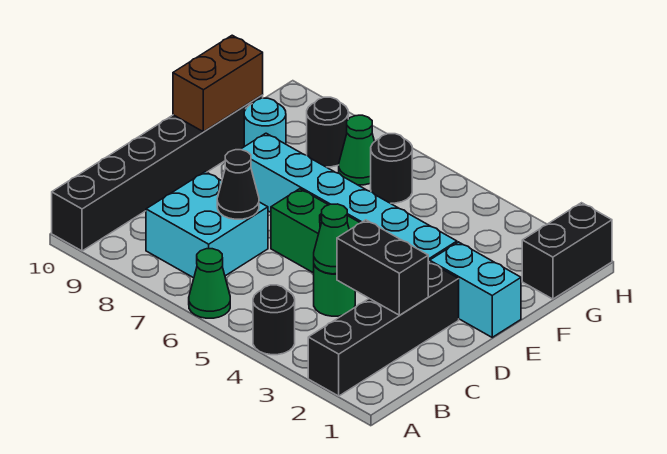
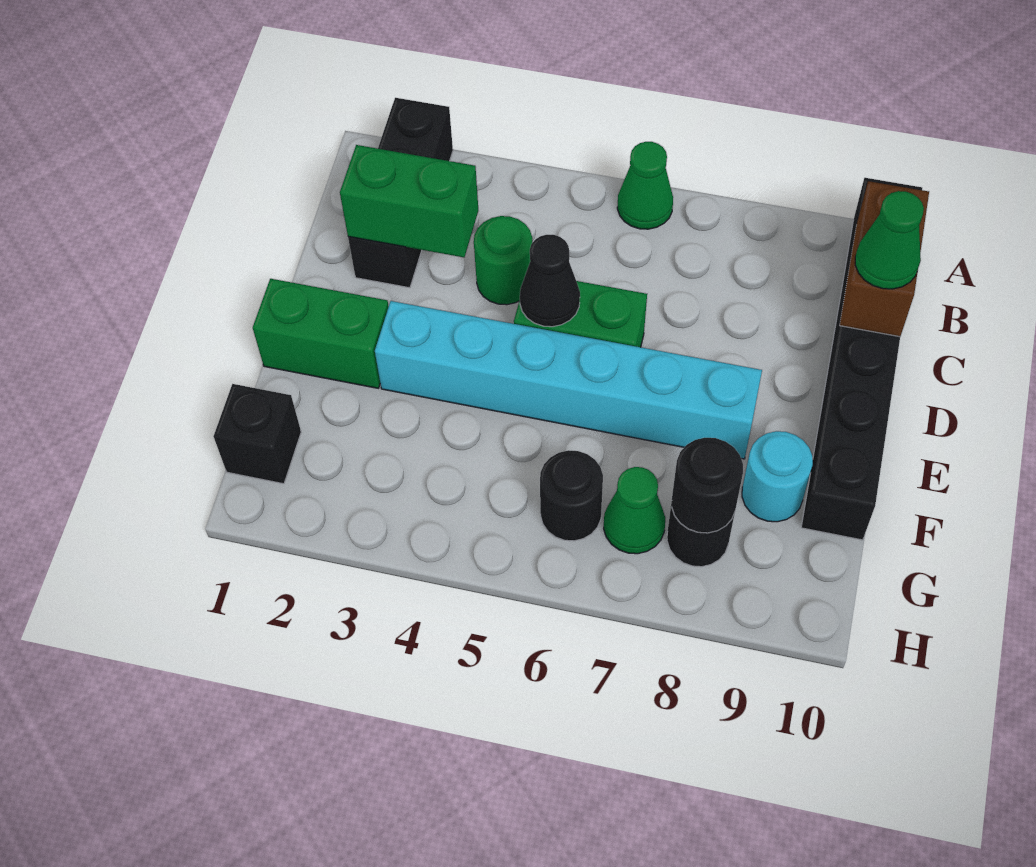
black brick A2:D2 level 1 -> black brick A2:C2 level 1
black round brick A4 level 1 -> black round brick G8 level 2
cyan brick B7:C8 level 1 -> none
black brick C2:C3 level 2 -> green brick C2:C3 level 2
green cone C4 level 2 -> green cone C10 level 3
black cone C7 level 2 -> black cone D5 level 2
cyan brick E1:E2 level 1 -> green brick E1:E2 level 1
brown brick E10:F10 level 2 -> brown brick B10:C10 level 2
black brick G1:H1 level 1 -> black brick G1 level 1

